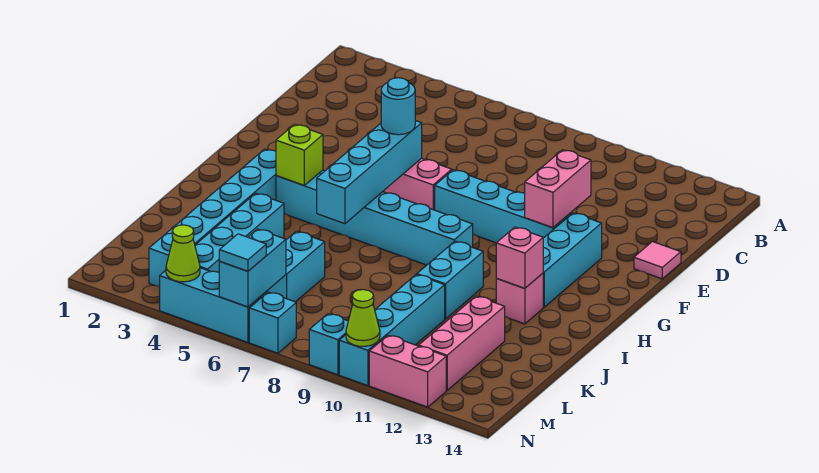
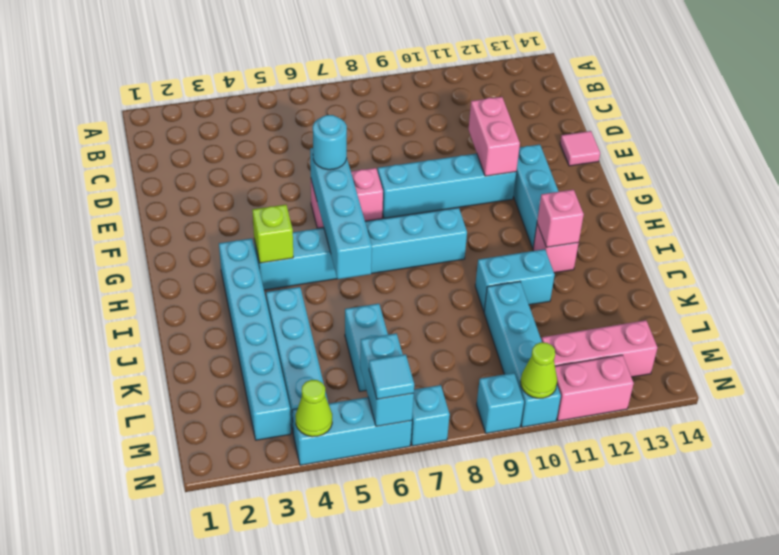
cyan brick I10:J10 level 1 -> cyan brick J10:J11 level 1
pink brick K12:M12 level 1 -> pink brick M11:M13 level 1

